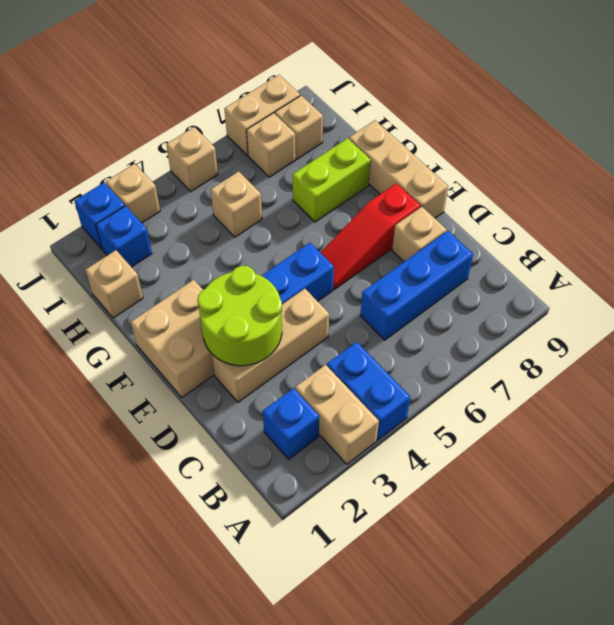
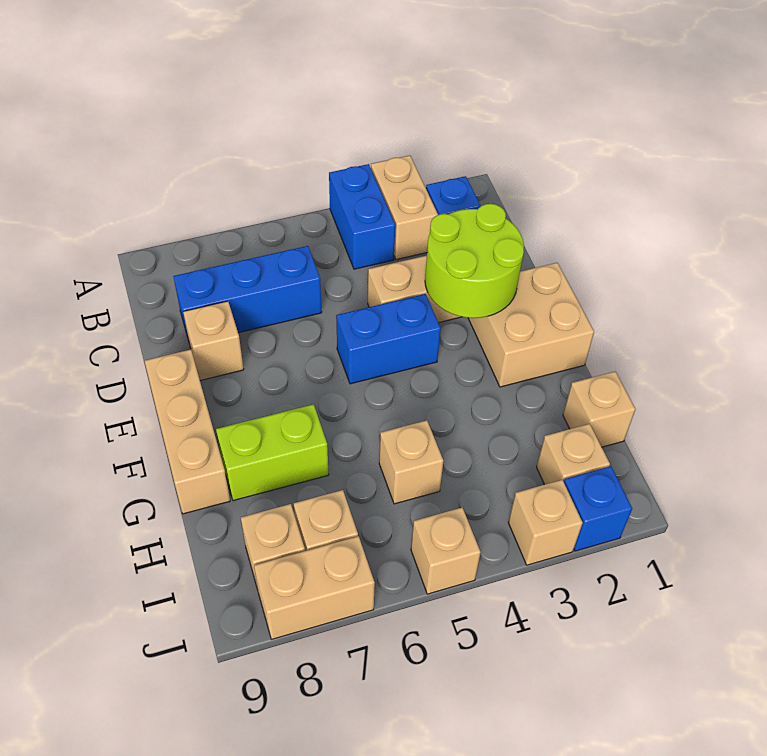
red slope E6:E8 level 1 top 8 -> none
blue brick I2 level 1 -> tan brick I2 level 1

